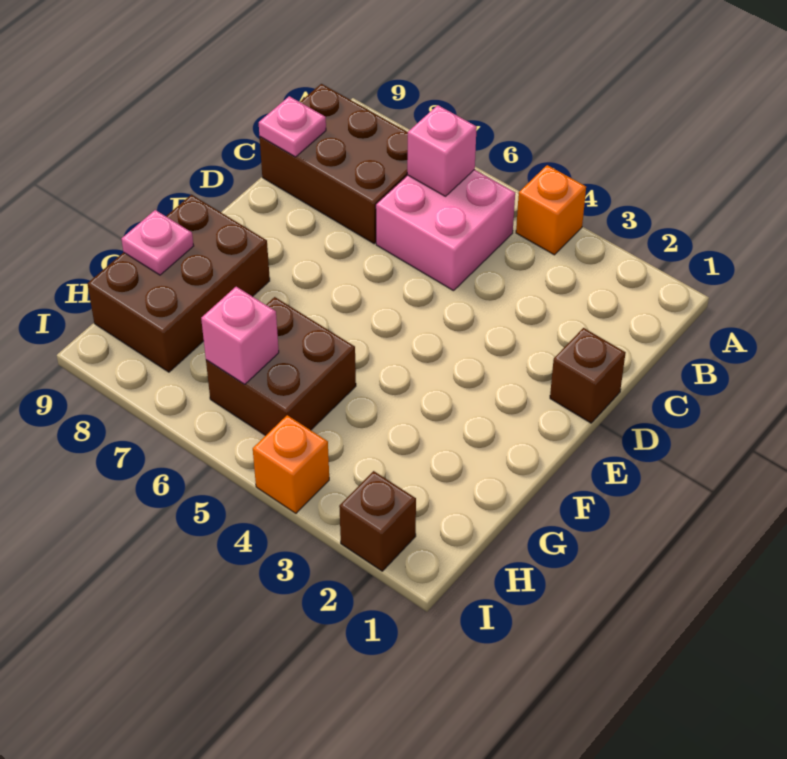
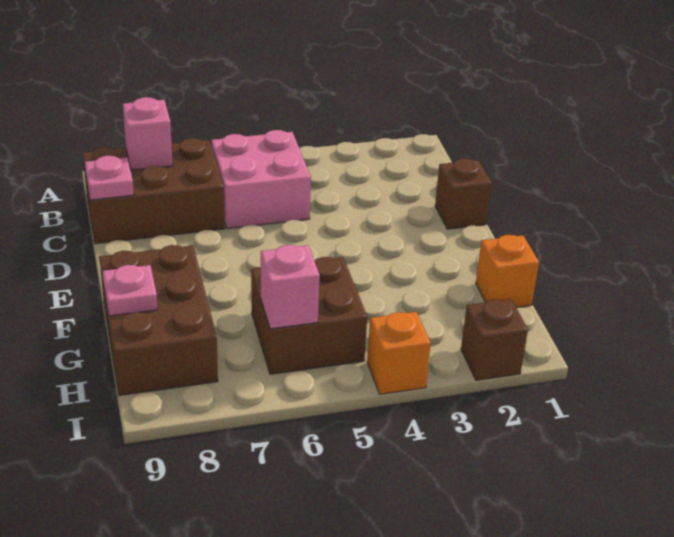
orange brick A4 level 1 -> orange brick G1 level 1
pink brick B6 level 2 -> pink brick B8 level 2

